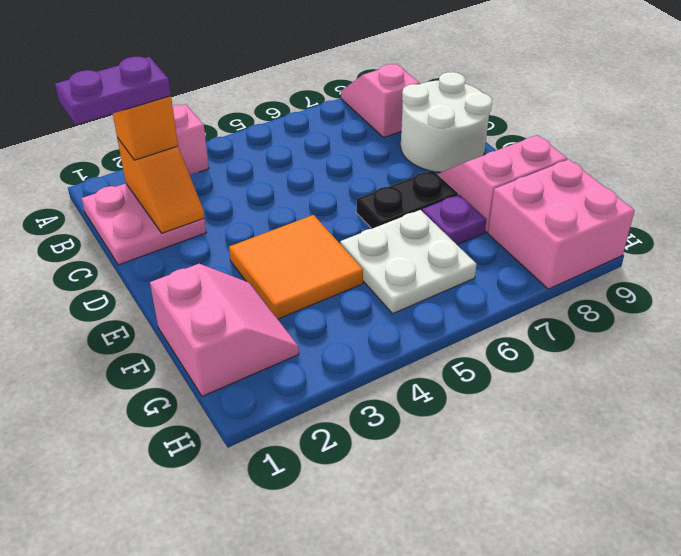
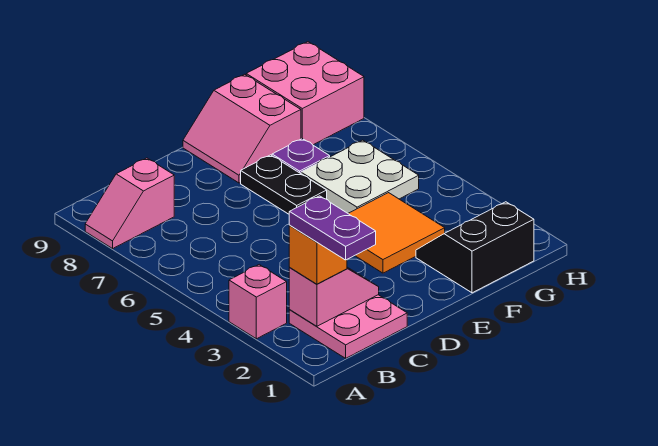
orange slope B2:C2 level 2 top B -> pink slope B2:C2 level 2 top B
white round brick C8:D9 level 1 -> none
pink slope F1:G2 level 1 top 1 -> black slope F1:G2 level 1 top 1

